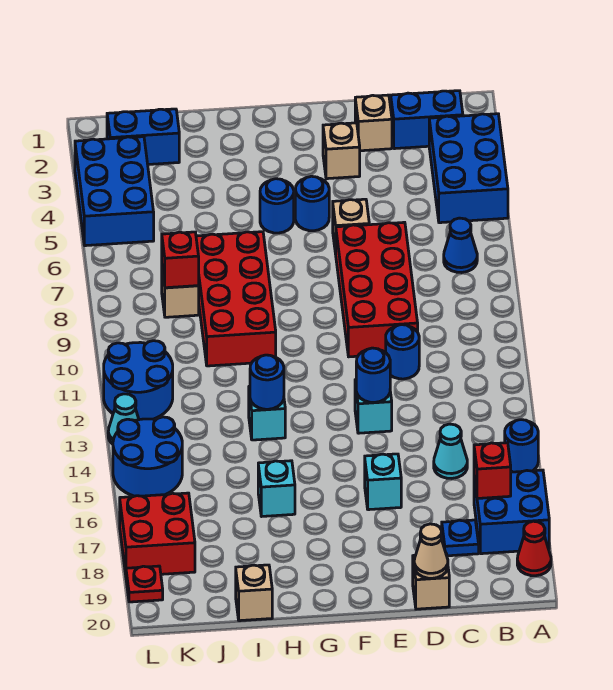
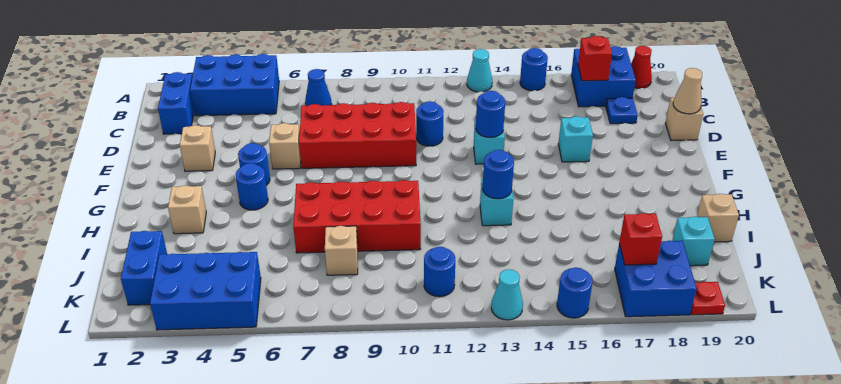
cyan cone C15 level 1 -> cyan cone A13 level 1
tan brick D2 level 1 -> tan brick H3 level 1
cyan brick H16 level 1 -> cyan brick J19 level 1
red brick J8 level 2 -> red brick K17 level 2
blue round brick K11:L12 level 1 -> blue round brick K11 level 1
blue round brick K14:L15 level 1 -> blue round brick L15 level 1
red brick K17:L18 level 1 -> blue brick K17:L18 level 1

